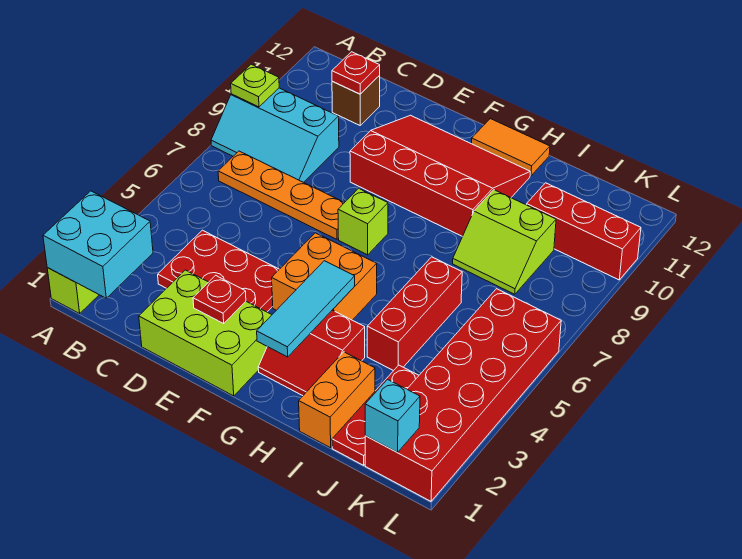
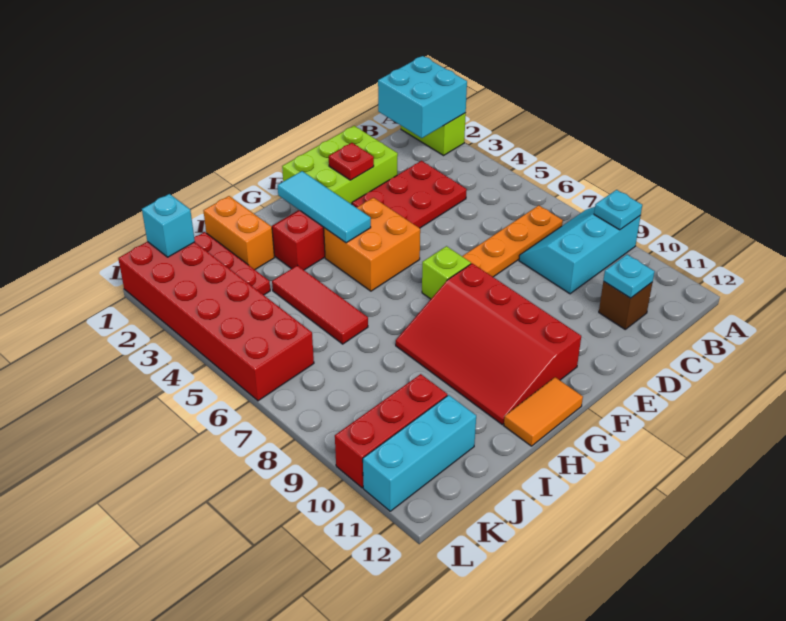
lime plate A9 level 2 -> cyan plate A9 level 2
red plate C11 level 2 -> cyan plate C11 level 2
red slope E9:H11 level 1 top 9 -> red slope F8:H11 level 1 top F
red brick I4:I6 level 1 -> red tile I4:I6 level 1
lime slope I8:J9 level 1 top 9 -> none
none -> cyan brick J11:L11 level 1

